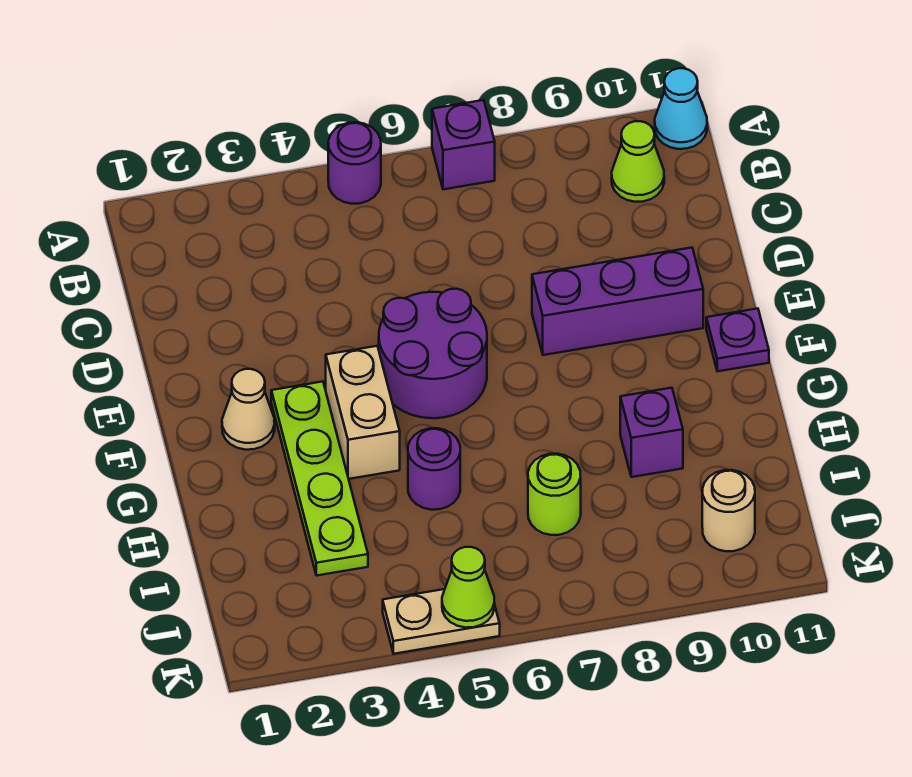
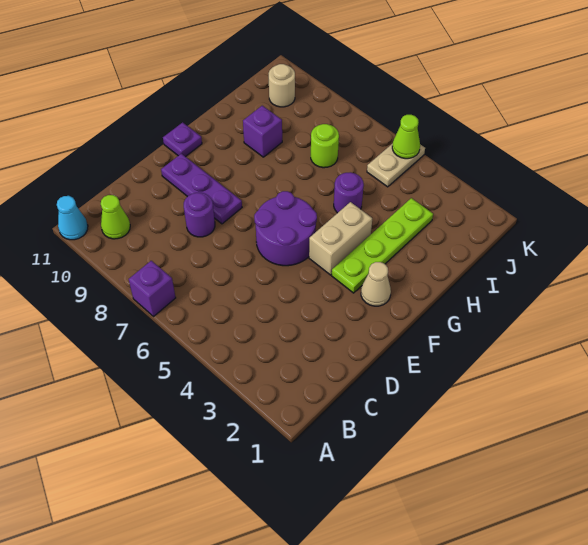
purple round brick A5 level 1 -> purple round brick D8 level 1
purple brick E8:E10 level 1 -> purple plate E8:E10 level 1
tan plate K4:K5 level 1 -> tan plate J5:K5 level 1

